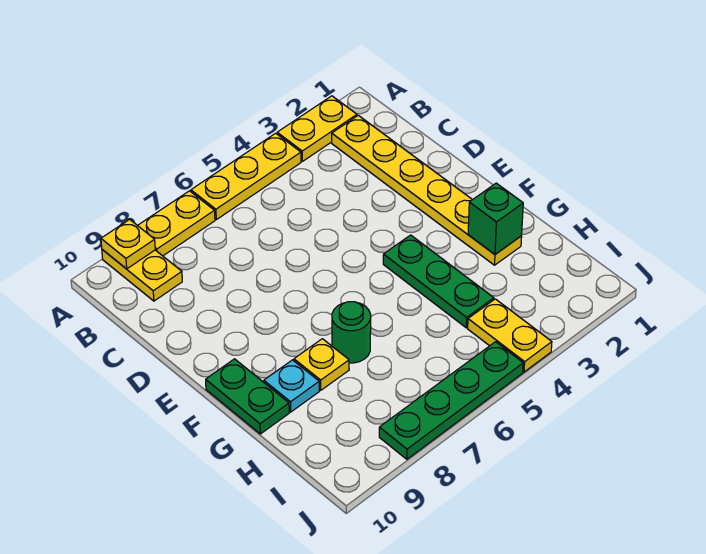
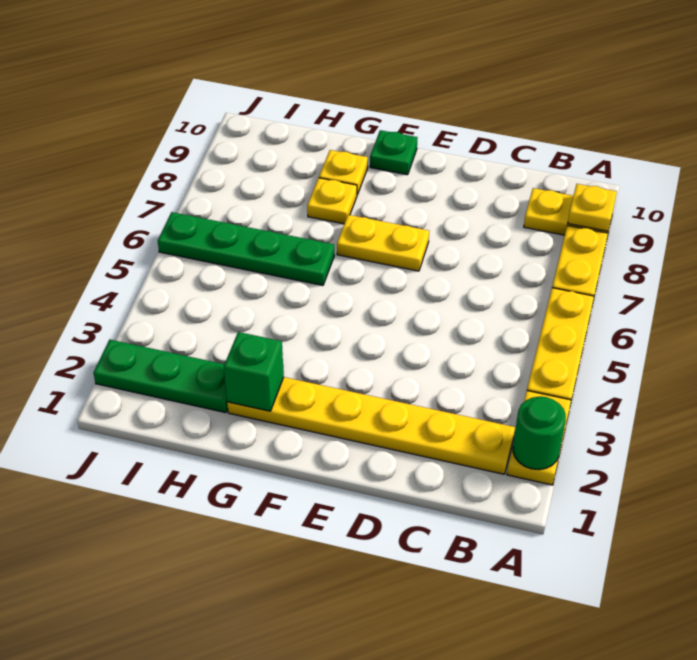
green plate F4:H4 level 1 -> green plate H2:J2 level 1
green plate F10:G10 level 1 -> green plate F10 level 1
green round brick G7 level 1 -> green round brick A2 level 2
cyan plate G9 level 1 -> yellow plate G9 level 1
yellow plate I4:J4 level 1 -> yellow plate E7:F7 level 1
green plate J5:J8 level 1 -> green plate G6:J6 level 1

